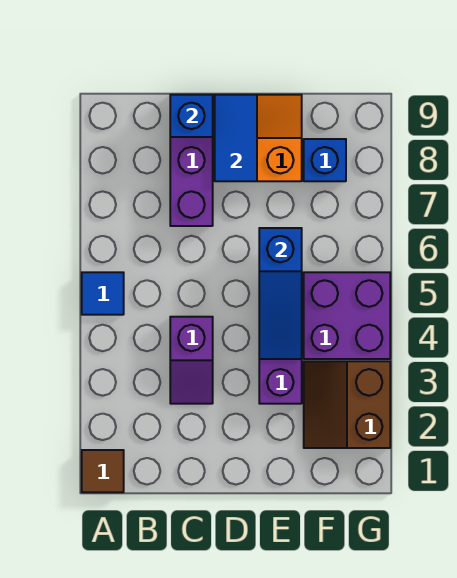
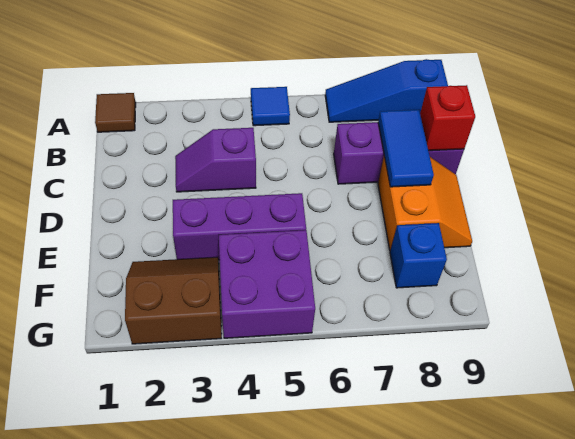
blue brick C9 level 2 -> red brick C9 level 2
blue tile D8:D9 level 2 -> blue tile C8:D8 level 2
blue slope E4:E6 level 2 top 6 -> blue slope A7:A9 level 1 top 9

